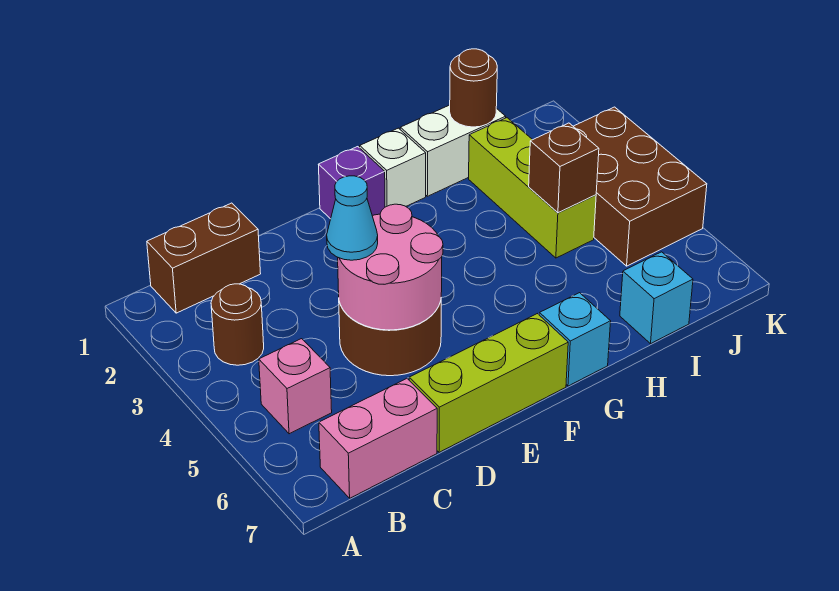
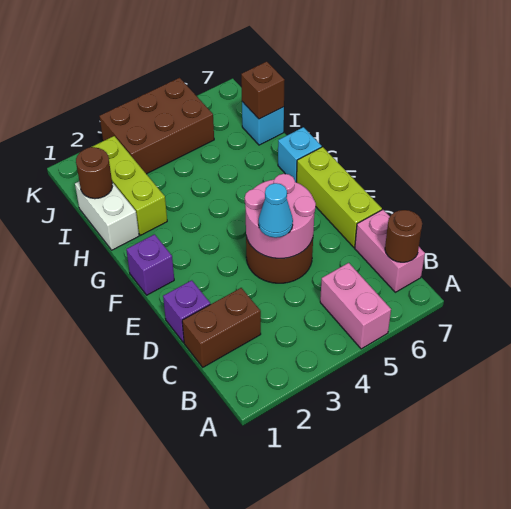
brown brick B1:C1 level 1 -> brown brick C1:C2 level 1
brown round brick B3 level 1 -> brown round brick B7 level 2
pink brick B5 level 1 -> pink brick A5:B5 level 1
none -> purple brick D1 level 1
white brick G1 level 1 -> none
lime brick I2:I4 level 1 -> lime brick H2:J2 level 1
brown brick I4 level 2 -> brown brick I7 level 2

